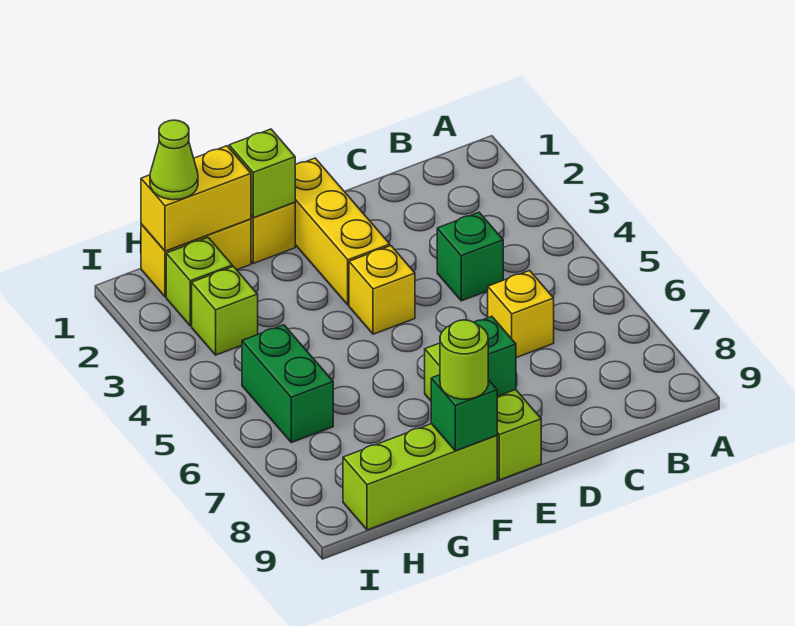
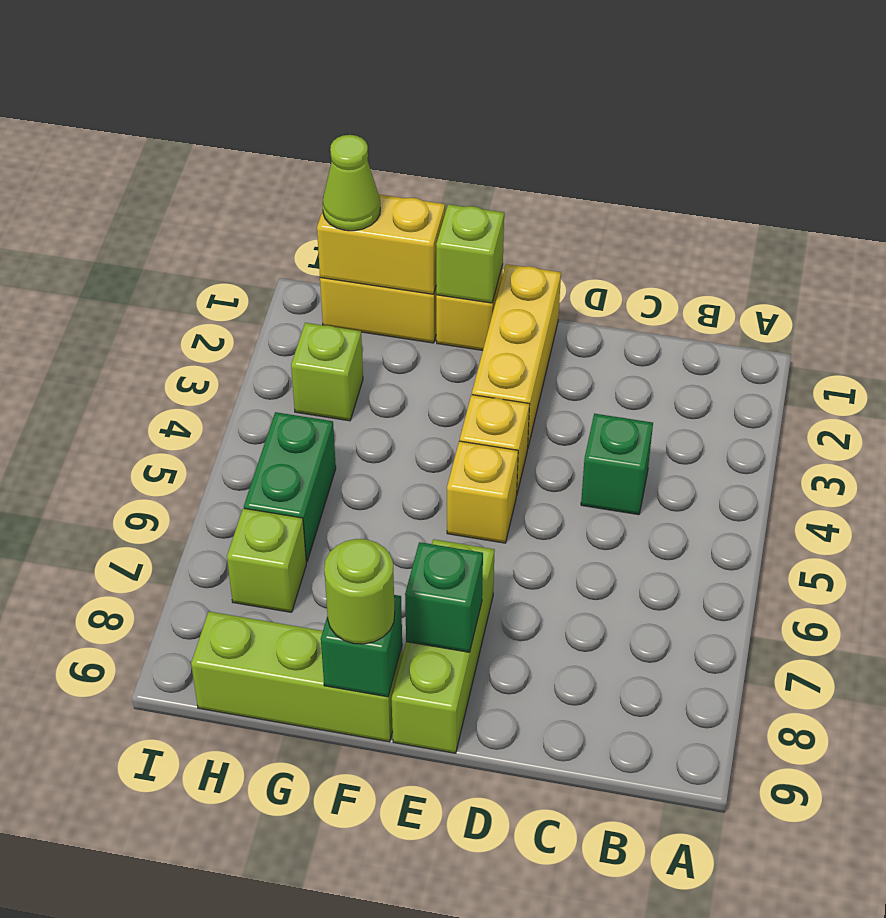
yellow brick C6 level 1 -> yellow brick E5 level 1
lime brick H2 level 1 -> lime brick H7 level 1

